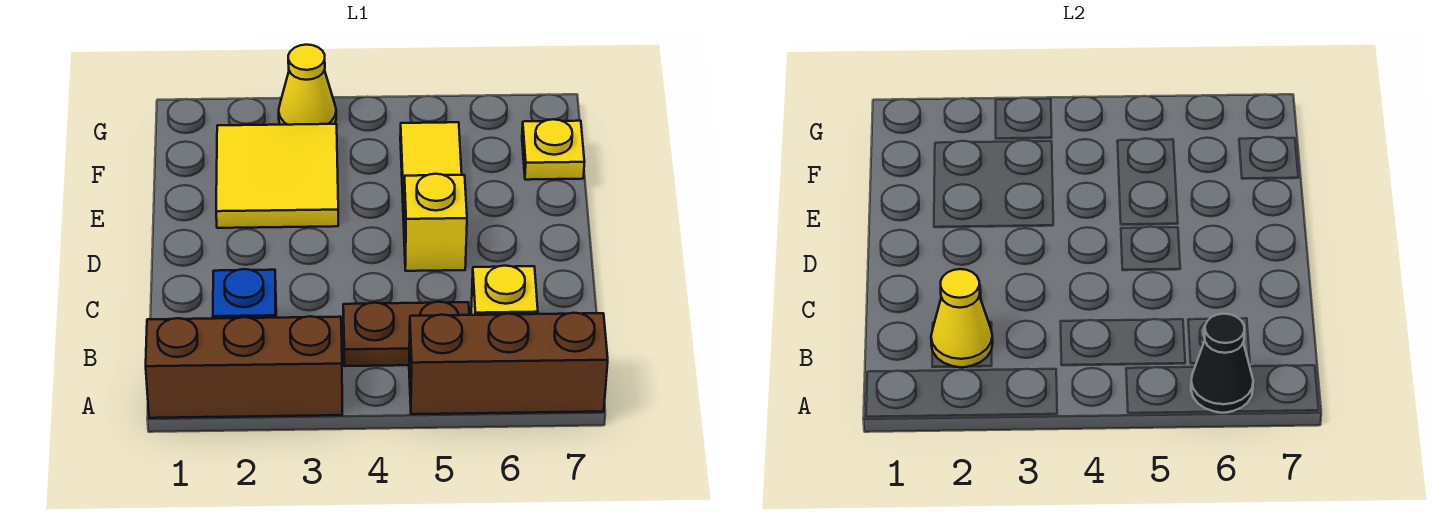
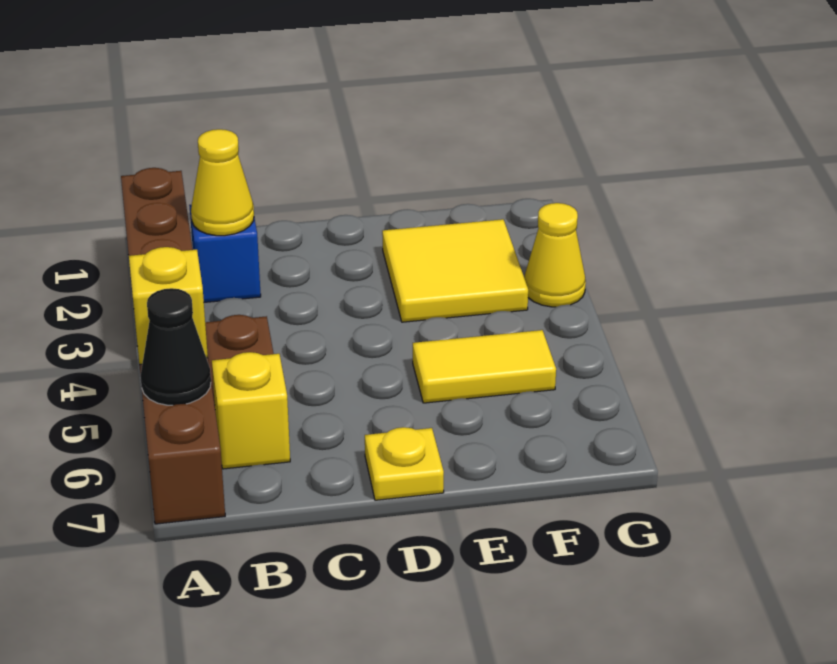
yellow brick D5 level 1 -> yellow brick A5 level 2
yellow plate F7 level 1 -> yellow plate D7 level 1

